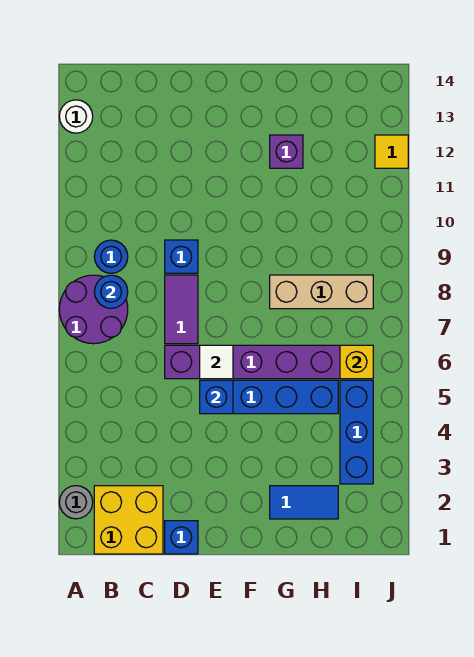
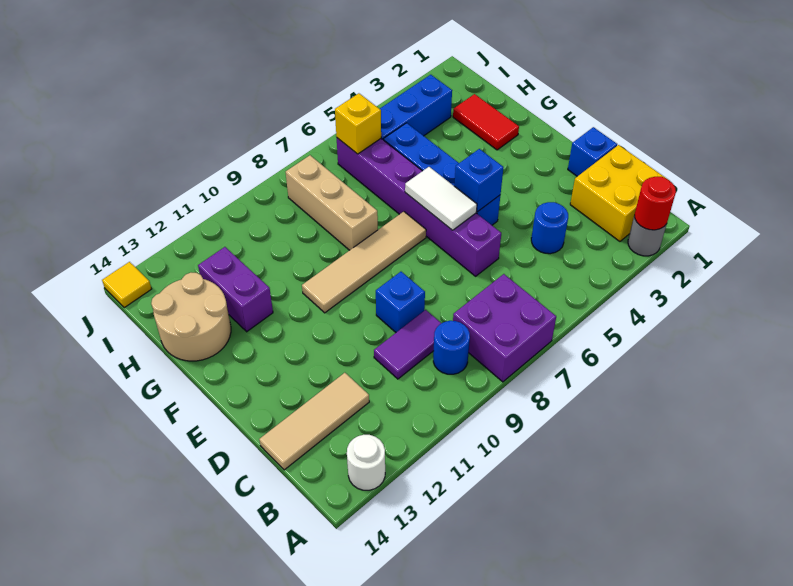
none -> red round brick A2 level 2
purple round brick A7:B8 level 1 -> purple brick A7:B8 level 1
blue round brick B8 level 2 -> blue round brick C4 level 1
none -> tan tile C12:C14 level 1
purple tile D7:D8 level 1 -> purple tile C9:C10 level 1
white tile E6 level 2 -> white tile E6:F6 level 2
none -> tan tile F7:F10 level 1
blue tile G2:H2 level 1 -> red tile G2:H2 level 1
purple brick G12 level 1 -> purple brick G12:H12 level 1
none -> tan round brick G13:H14 level 1
yellow tile J12 level 1 -> yellow tile J14 level 1

